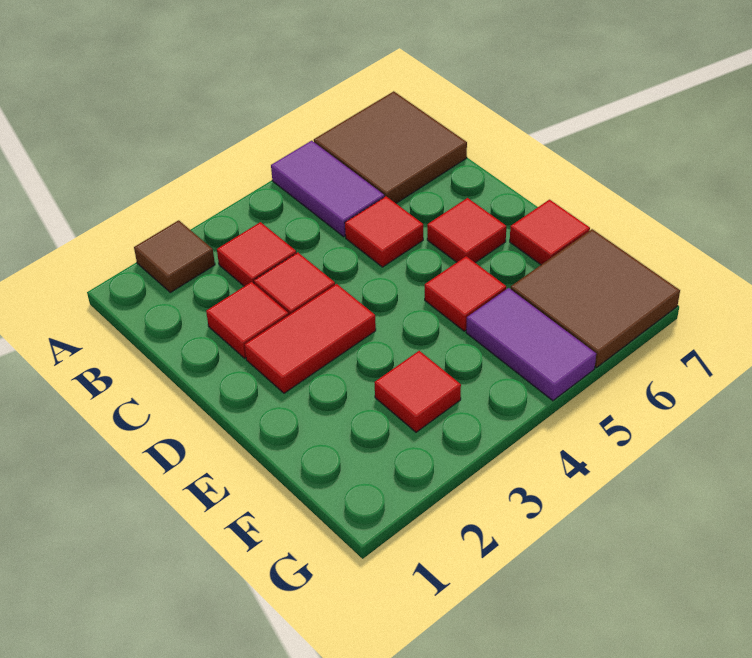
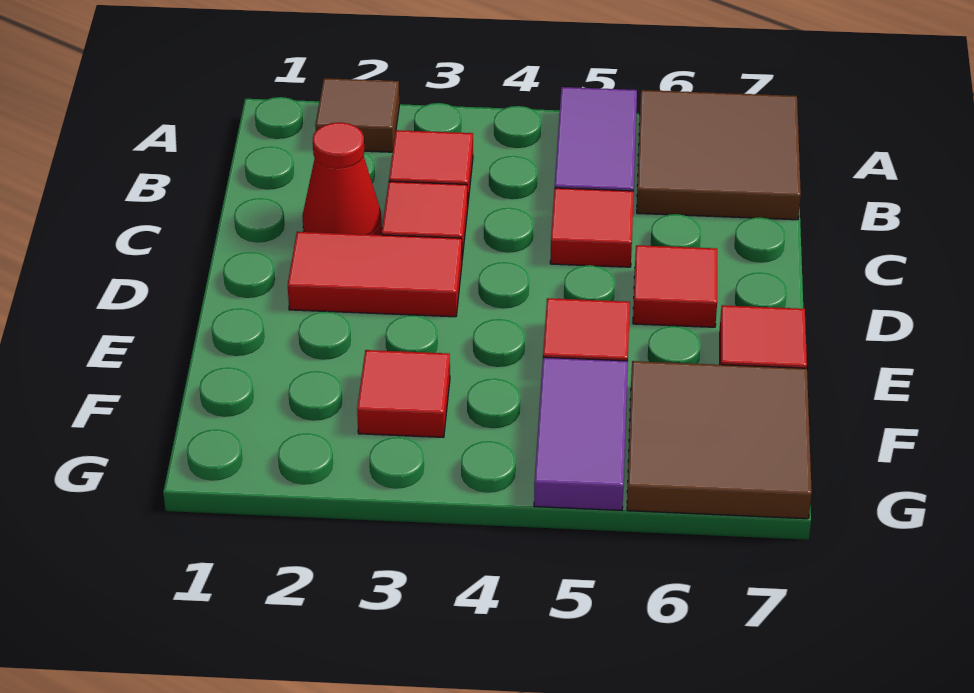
red tile C2 level 1 -> red cone C2 level 1

